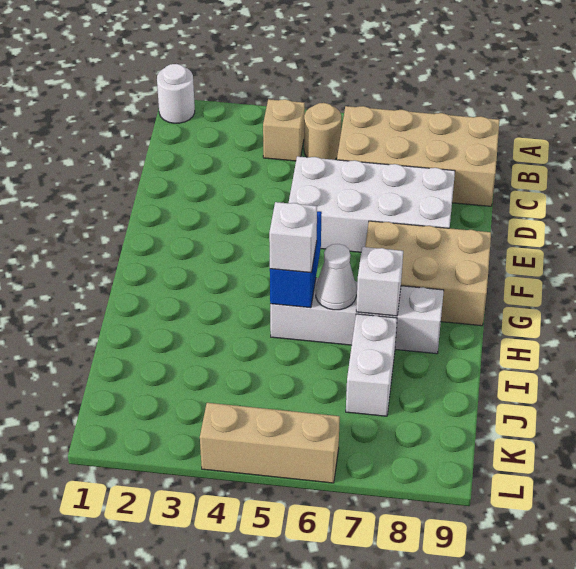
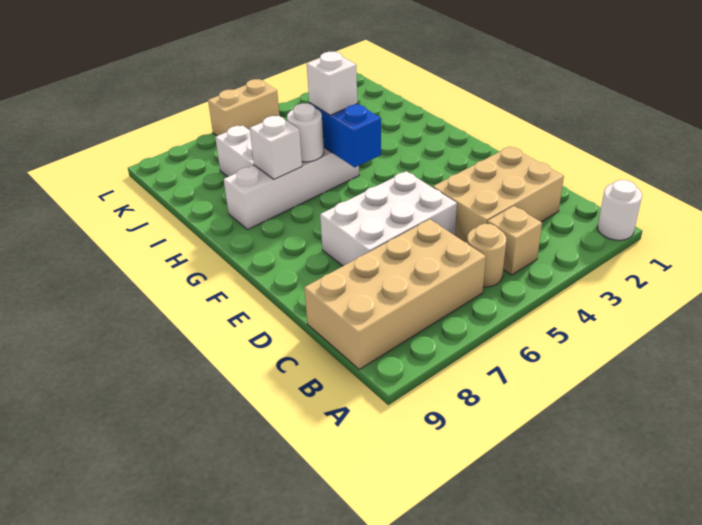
white brick D5:E8 level 1 -> white brick D5:E7 level 1
tan brick F7:G9 level 1 -> tan brick C2:D4 level 1
white cone H6 level 2 -> white round brick H6 level 2
tan brick L4:L6 level 1 -> tan brick L5:L6 level 1

